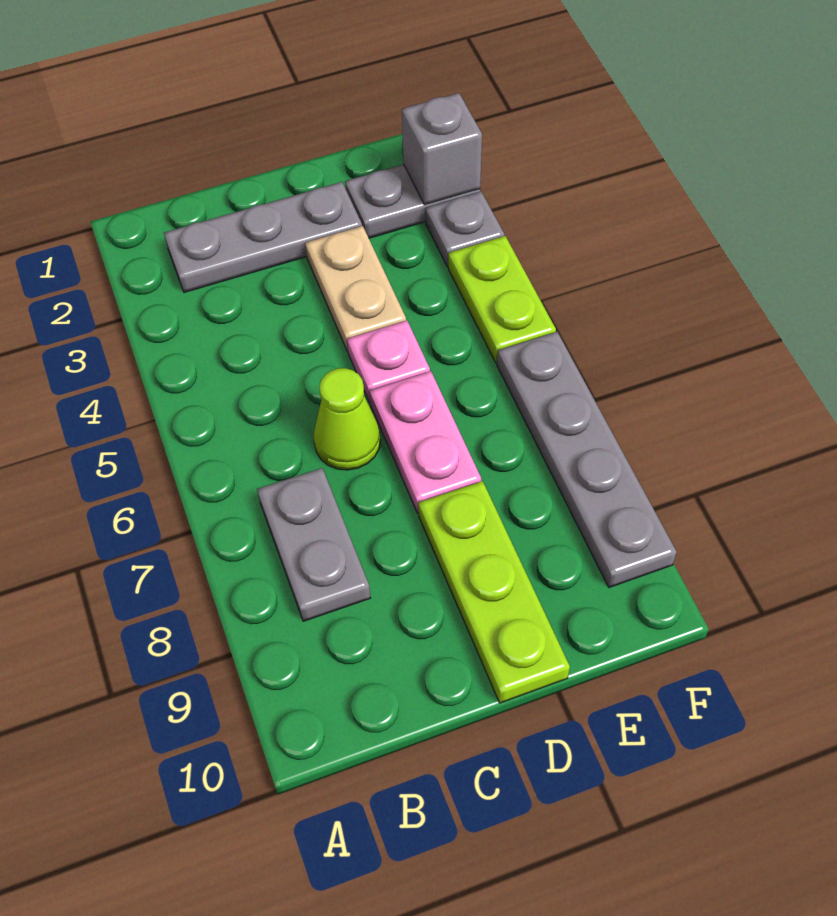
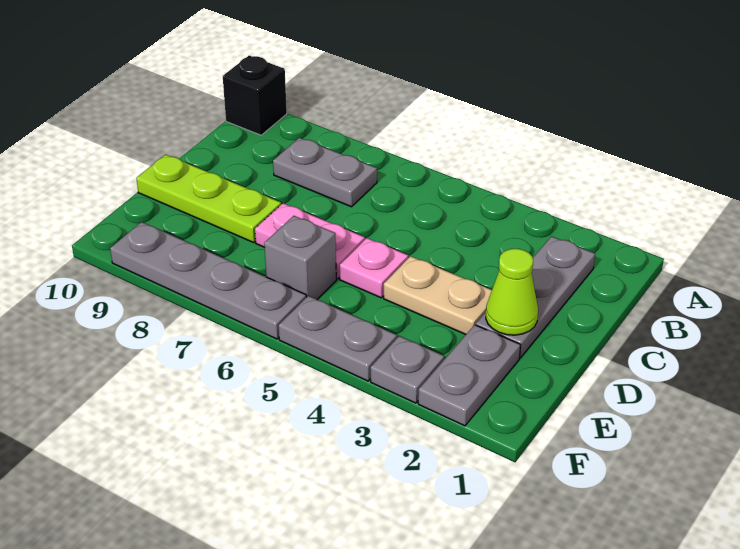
none -> black brick A10 level 1
lime cone C6 level 1 -> lime cone D2 level 2
grey brick F2 level 2 -> grey brick E6 level 1
lime plate F4:F5 level 1 -> grey plate F4:F5 level 1

